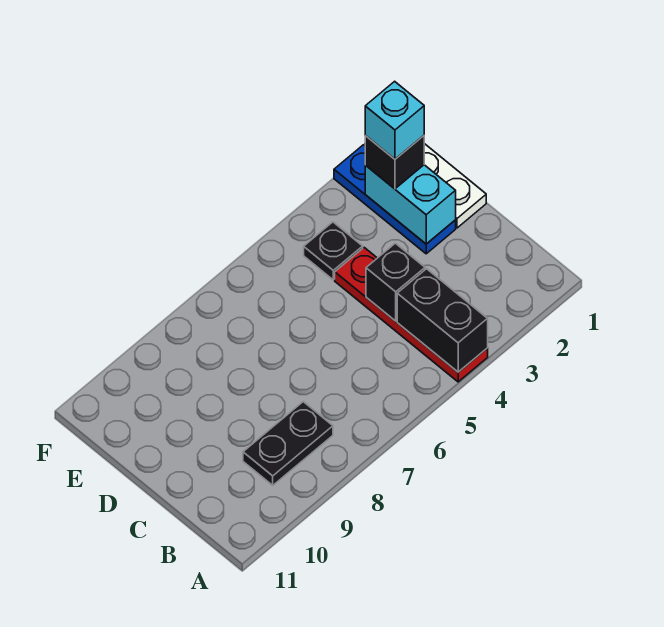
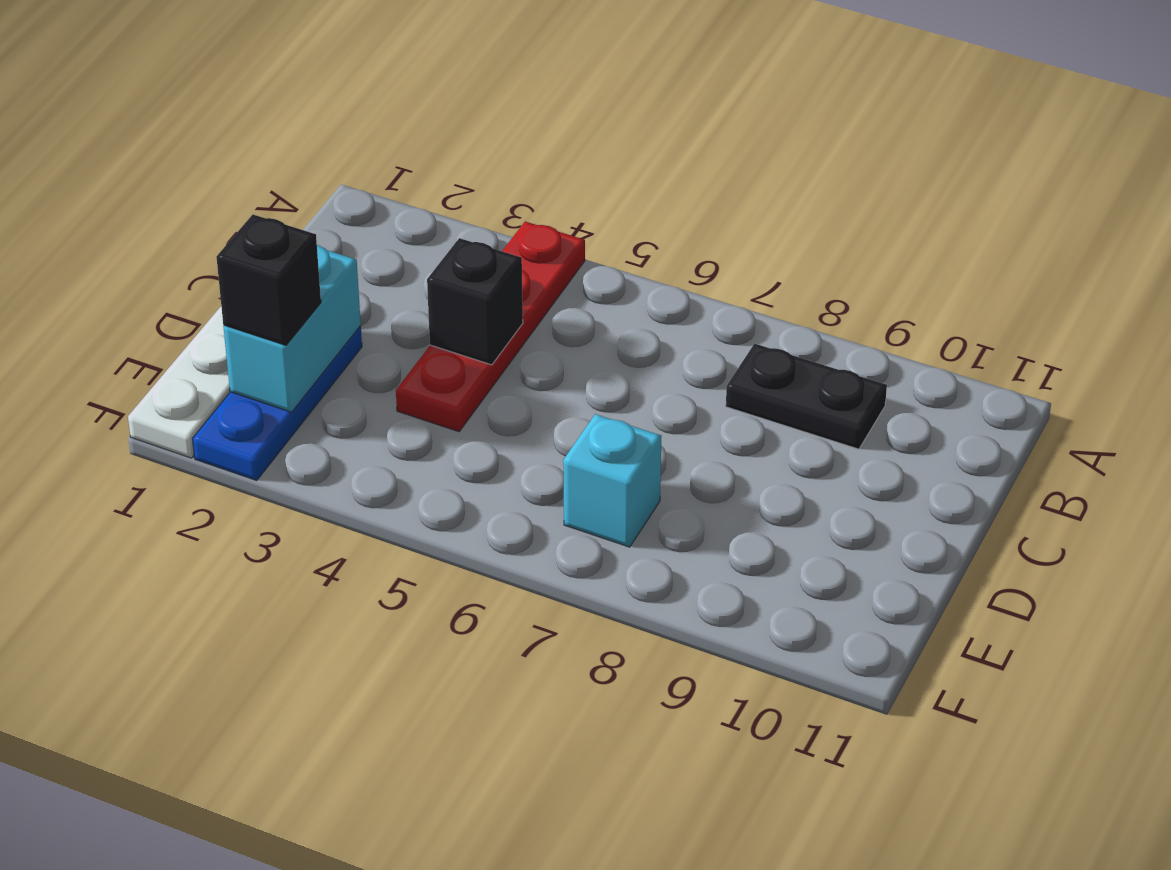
black brick A4:B4 level 2 -> none
cyan brick E2 level 4 -> cyan brick E7 level 1
black plate E4 level 1 -> none

